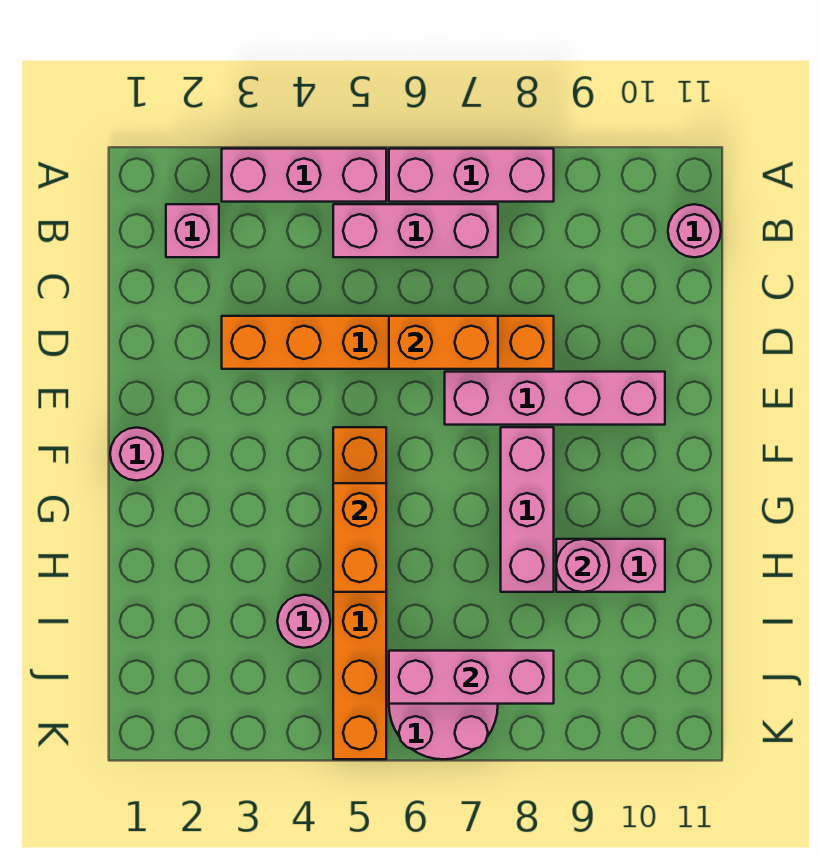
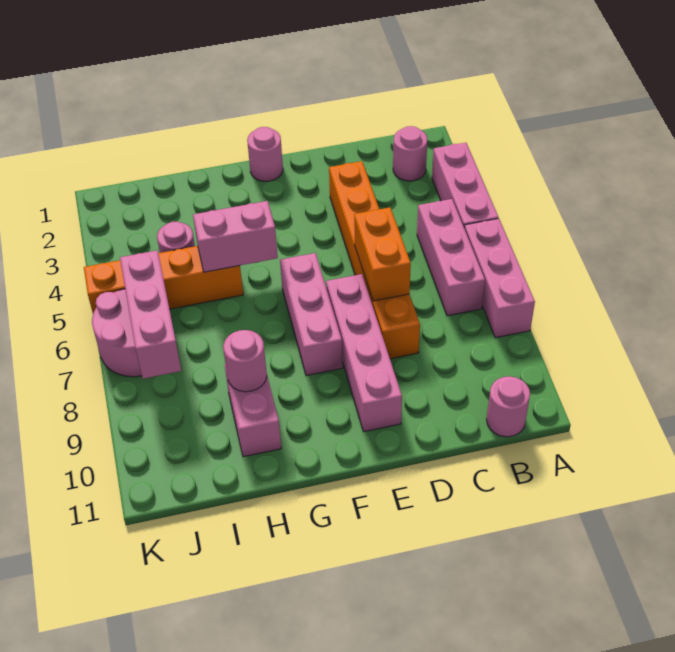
pink brick B2 level 1 -> pink round brick B2 level 1
orange brick F5:K5 level 1 -> orange brick H5:K5 level 1
pink brick F8:H8 level 1 -> pink brick F6:F8 level 1
orange brick G5:H5 level 2 -> pink brick G5:H5 level 2

